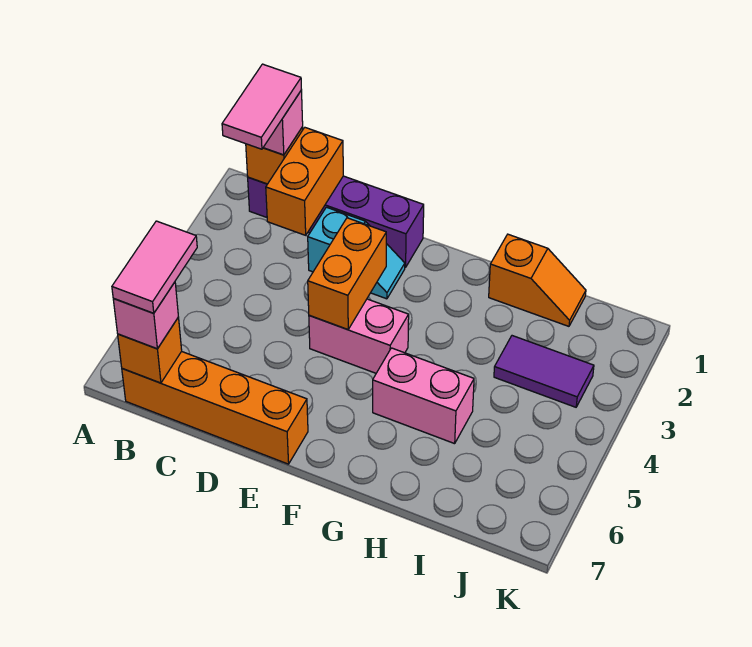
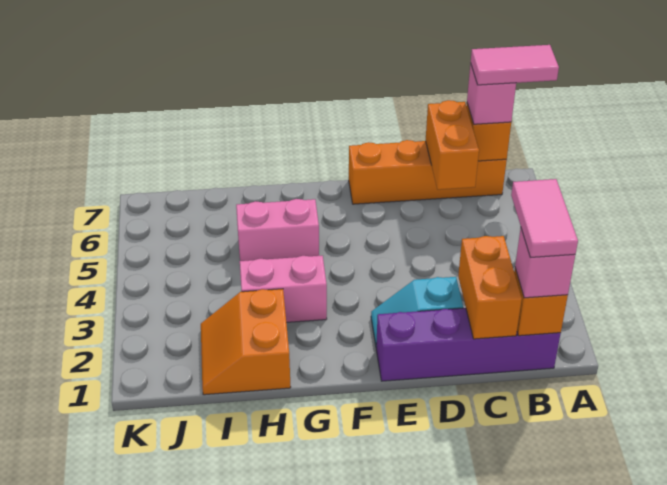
pink tile B6:B7 level 4 -> pink tile A7:B7 level 4
orange brick E3:E4 level 2 -> orange brick C6:C7 level 2
pink brick E4:F4 level 1 -> pink brick G3:H3 level 1
orange slope H1:I1 level 1 top H -> orange slope H1:I2 level 1 top H
purple tile I3:J3 level 1 -> none

